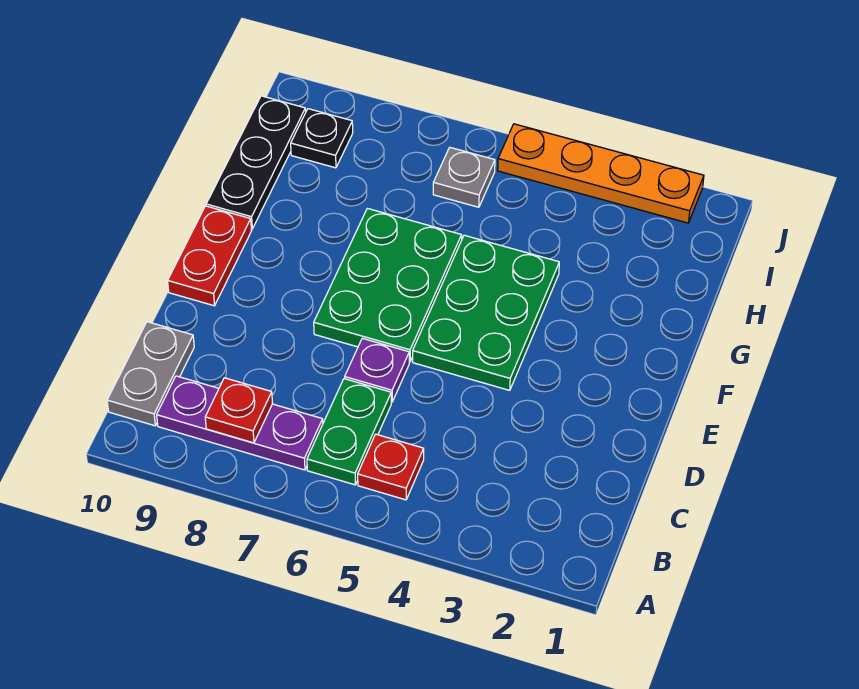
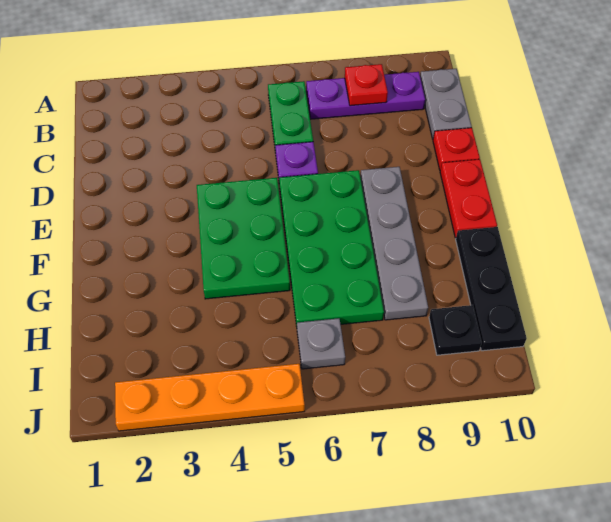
red plate B5 level 1 -> red plate D10 level 1
green plate E6:G7 level 1 -> green plate E6:H7 level 1
none -> grey plate E8:H8 level 1

